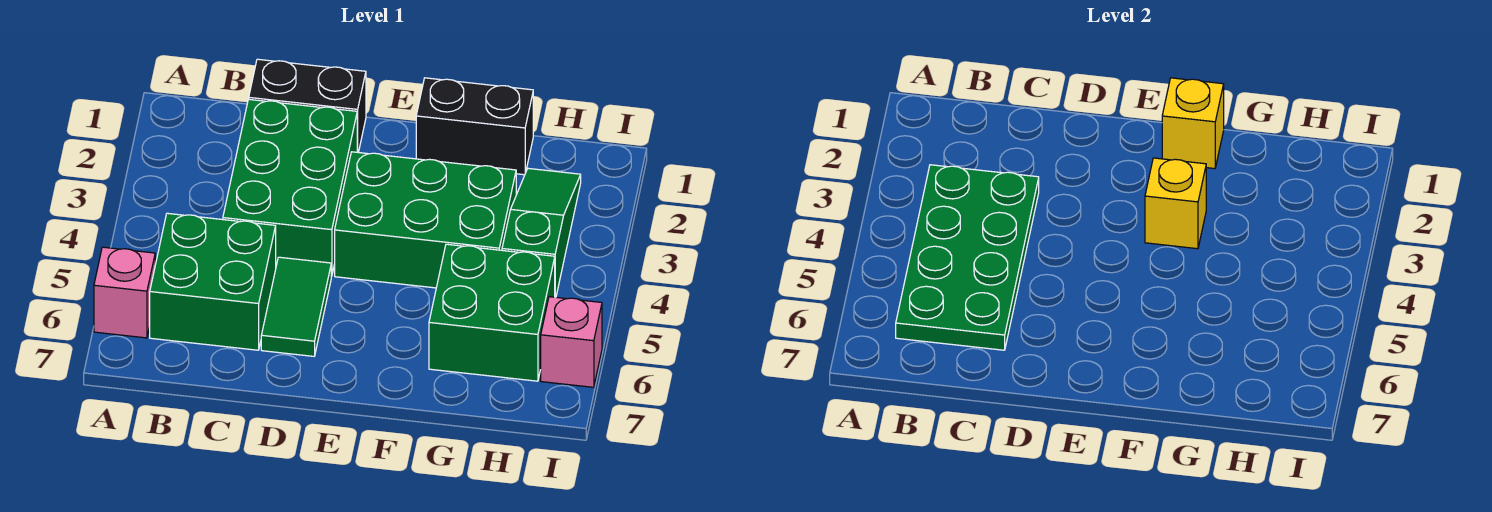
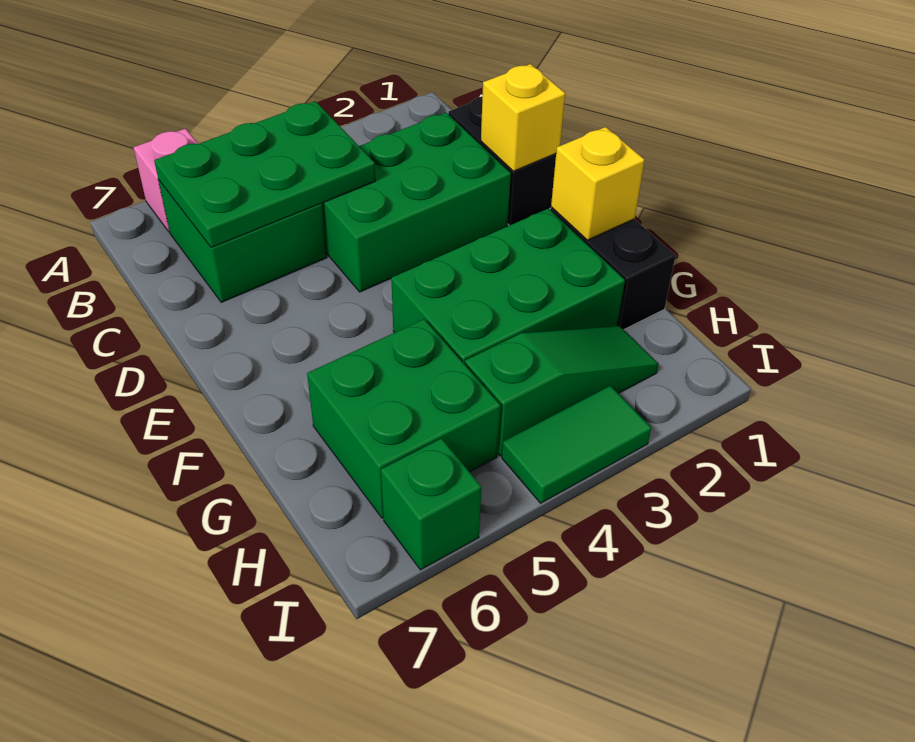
green plate B3:C6 level 2 -> green plate B4:C6 level 2
green tile D5:D6 level 1 -> green tile I3:I4 level 1
green brick E3:G4 level 1 -> green brick F2:G4 level 1
yellow brick F3 level 2 -> yellow brick D1 level 2
pink brick I6 level 1 -> green brick I6 level 1

